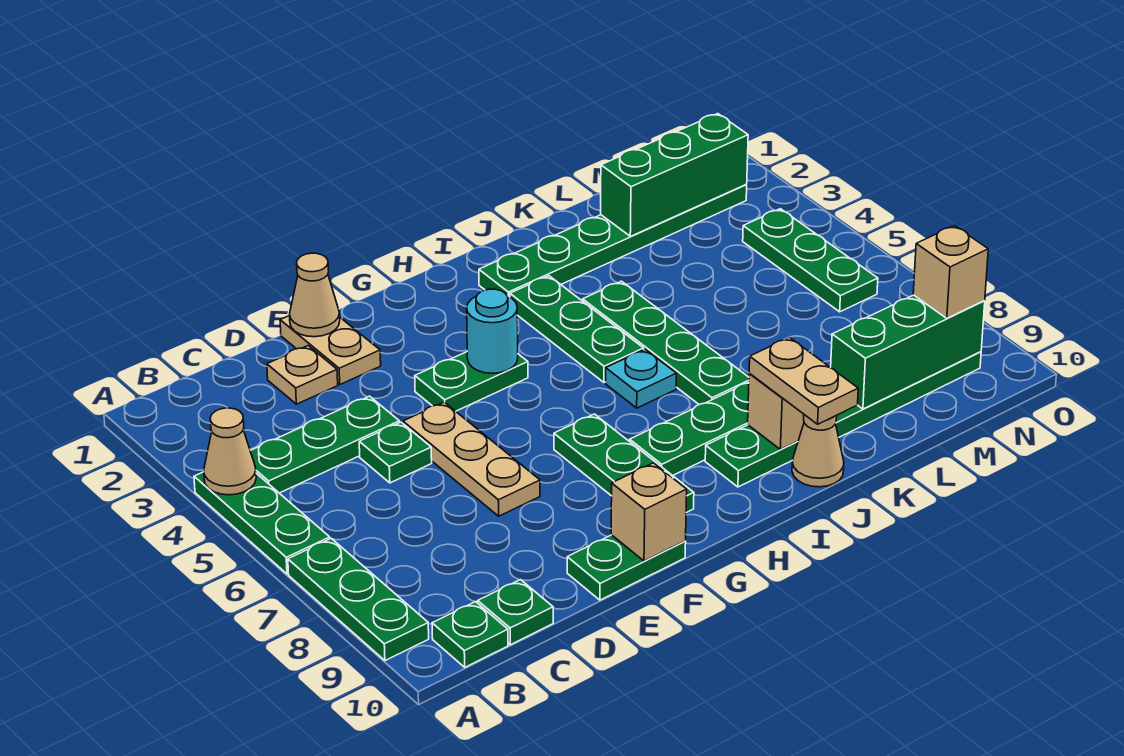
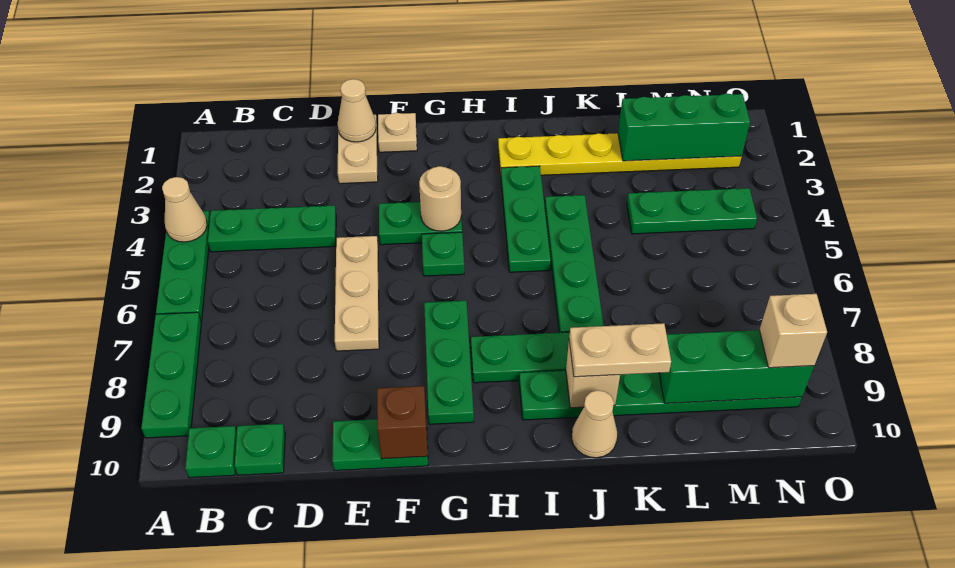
tan plate D2 level 1 -> tan plate F1 level 1
green plate D5 level 1 -> green plate G5 level 1
tan brick F10 level 2 -> brown brick F10 level 2
cyan round brick G4 level 2 -> tan round brick G4 level 2
green plate I2:N2 level 1 -> yellow plate I2:N2 level 1
cyan plate I6 level 1 -> none
tan plate J9:J10 level 3 -> tan plate J9:K9 level 3
green plate N4:N6 level 1 -> green plate L4:N4 level 1

